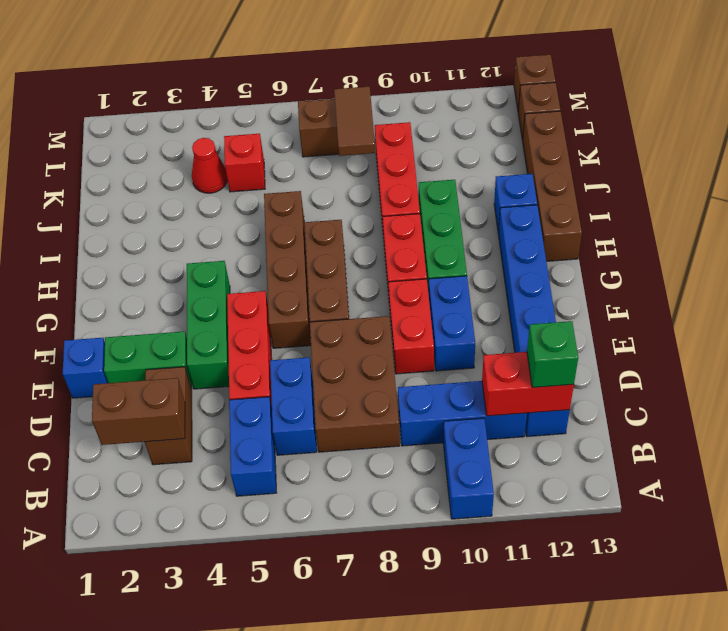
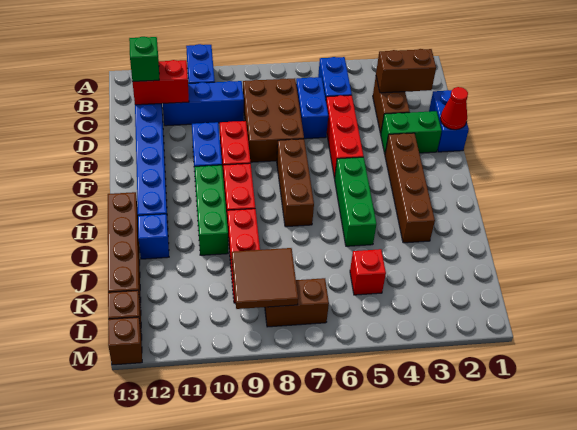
blue brick E1 level 1 -> blue brick D1:E1 level 1
green brick E4:G4 level 1 -> green brick G5:I5 level 1
brown brick F6:I6 level 1 -> brown brick F3:I3 level 1
red cone K4 level 1 -> red cone E1 level 2
brown tile K8:L8 level 2 -> brown tile K8:L9 level 2

